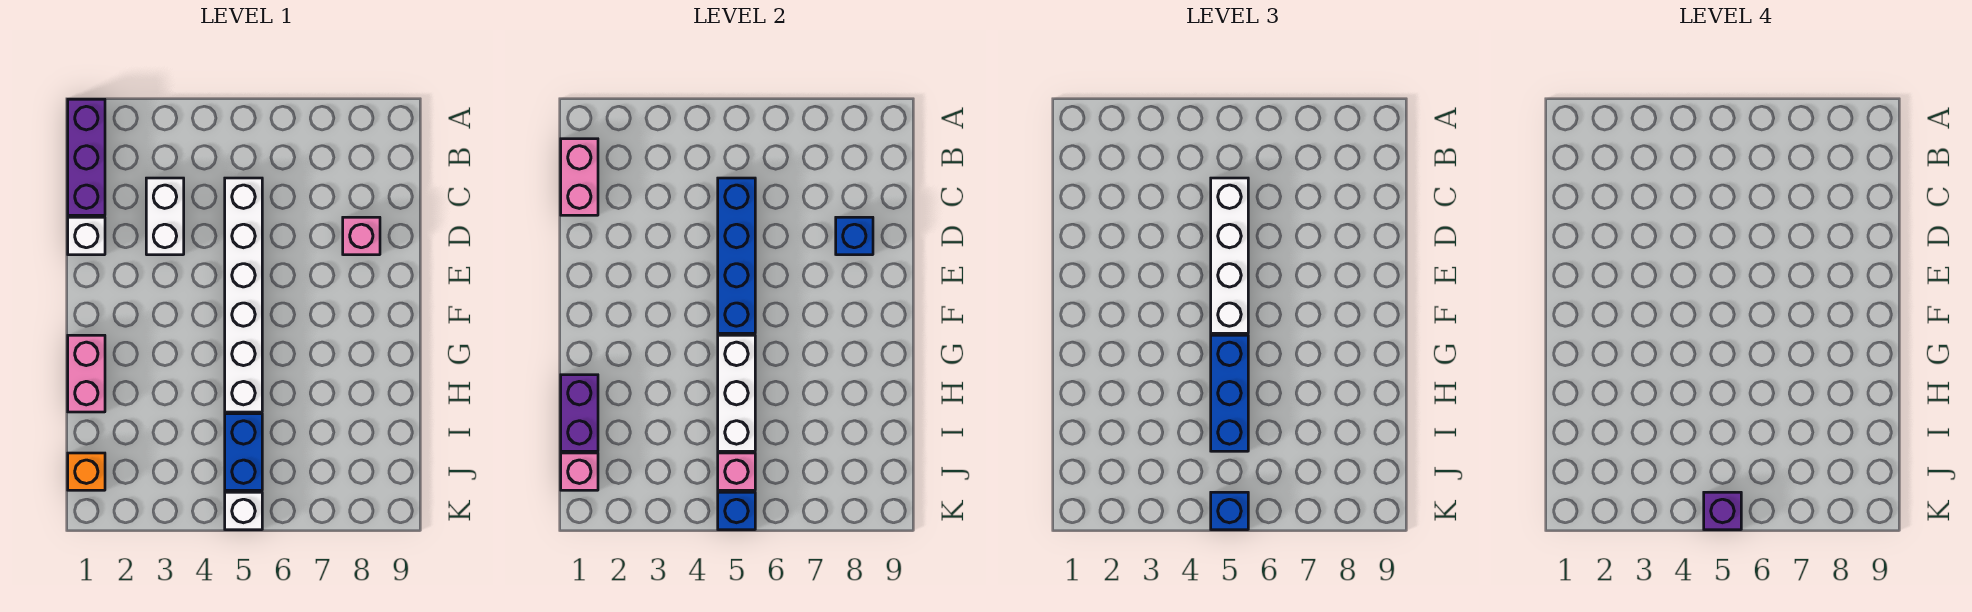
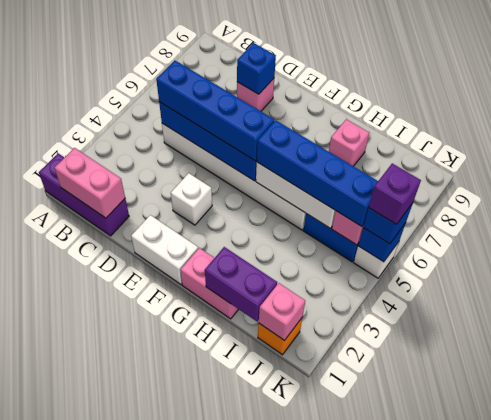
white brick C3:D3 level 1 -> white brick E1:F1 level 1
white brick C5:F5 level 3 -> blue brick C5:F5 level 3
white brick D1 level 1 -> white brick E3 level 1
blue brick G5:I5 level 3 -> blue brick G5:J5 level 3
none -> pink brick H8 level 1

